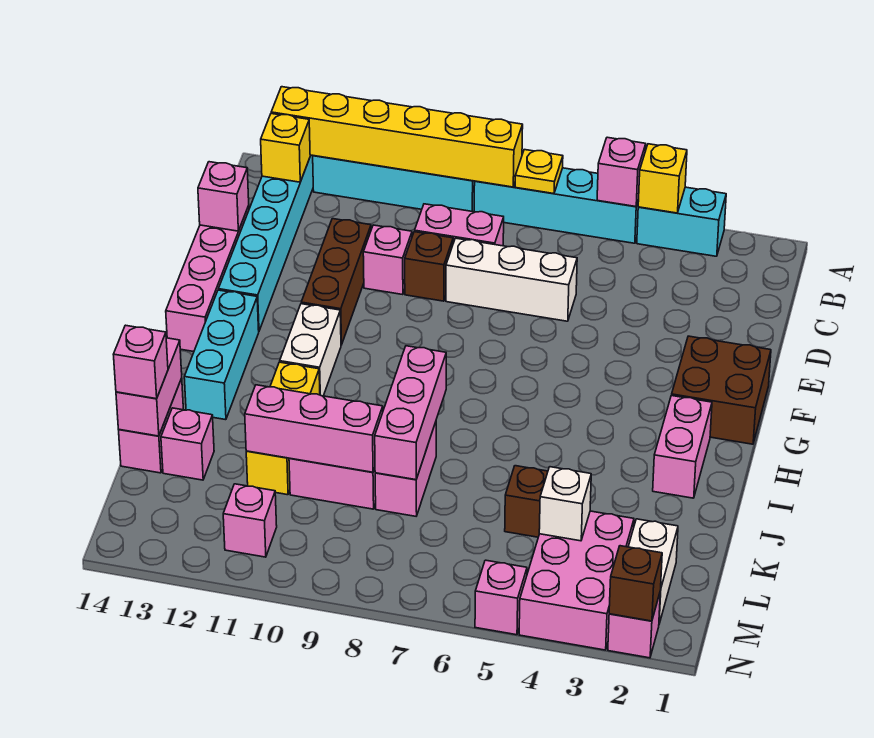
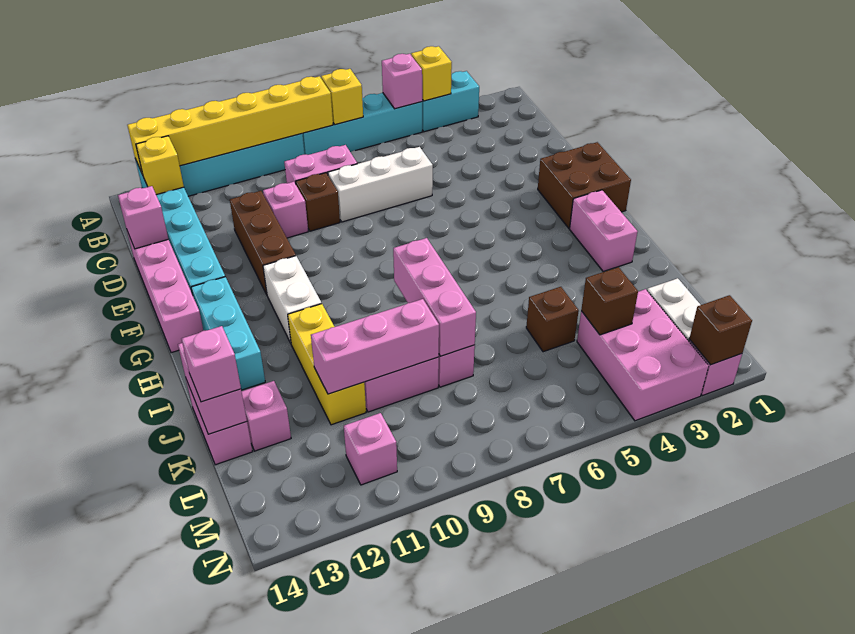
yellow plate A7 level 2 -> yellow brick A7 level 2
white brick L4 level 2 -> brown brick L4 level 2
pink brick N5 level 1 -> none

